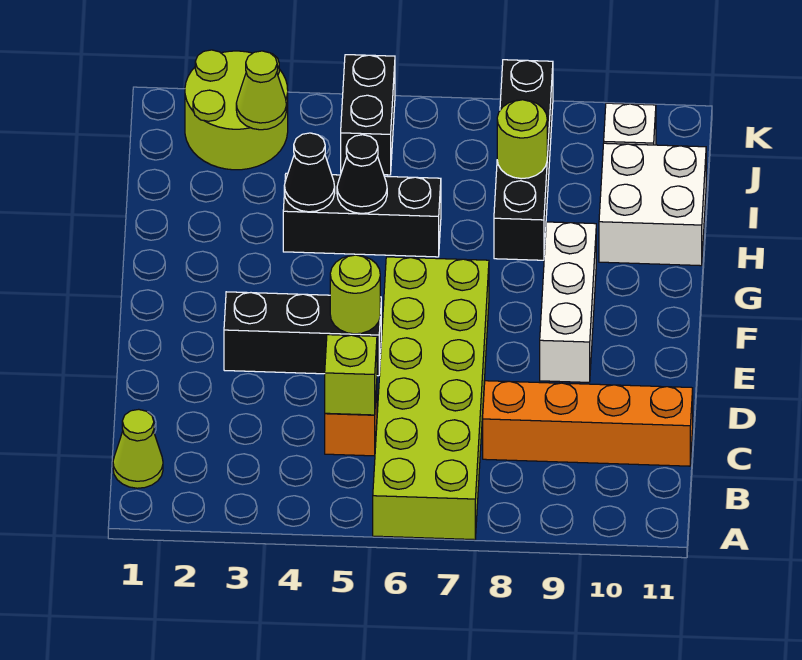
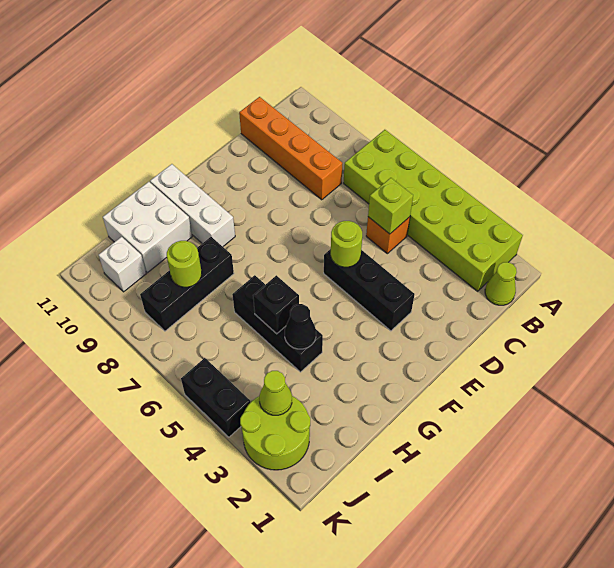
lime brick A6:F7 level 1 -> lime brick A2:B7 level 1
white brick E9:G9 level 1 -> white brick G9:G11 level 1
black cone H5 level 2 -> black brick H5 level 2
black brick H8:K8 level 1 -> black brick H8:J8 level 1
black brick J5:K5 level 1 -> black brick K4:K5 level 1

